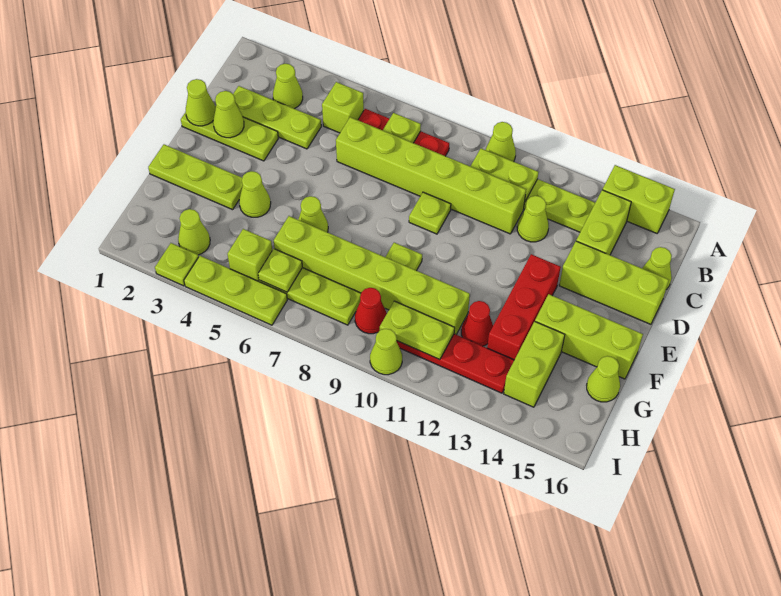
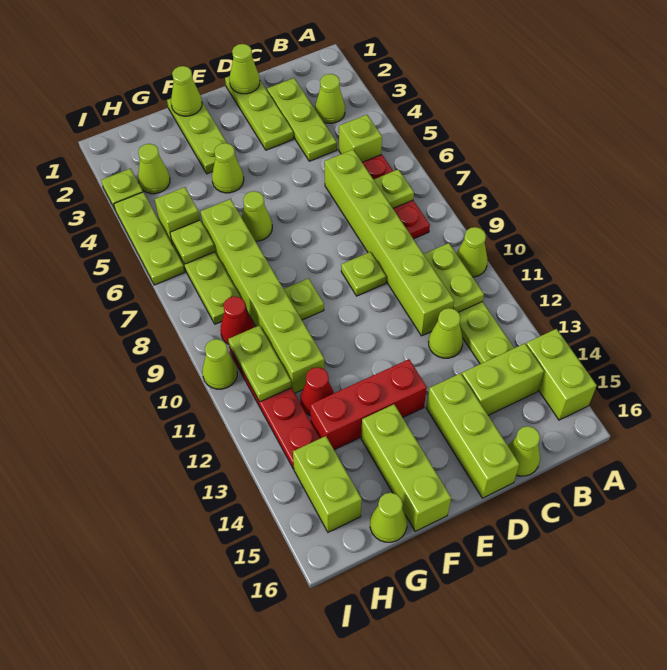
lime cone D2 level 2 -> lime cone F1 level 2
lime brick G14:H14 level 1 -> lime brick H14:H15 level 1

